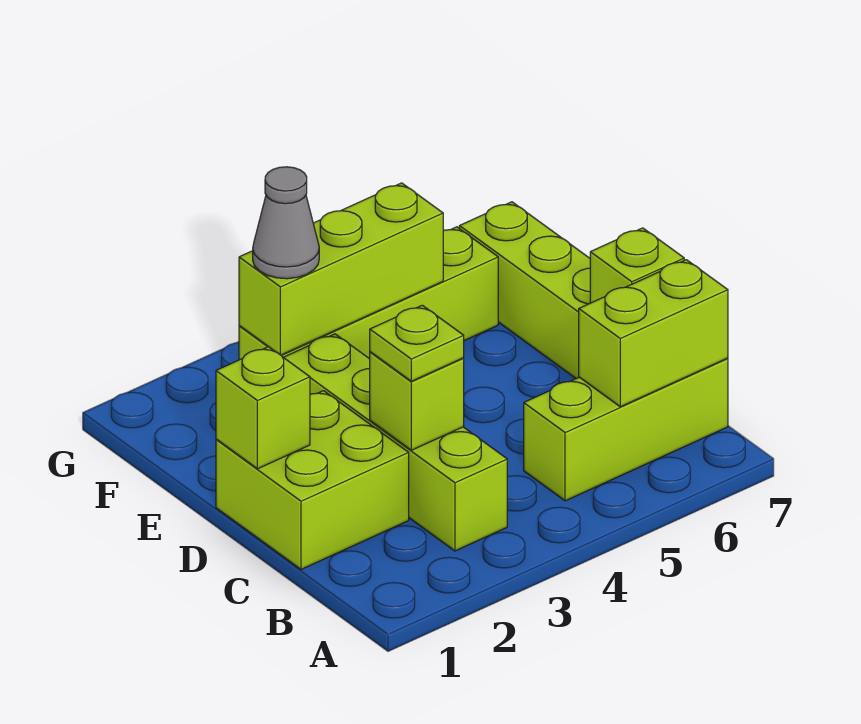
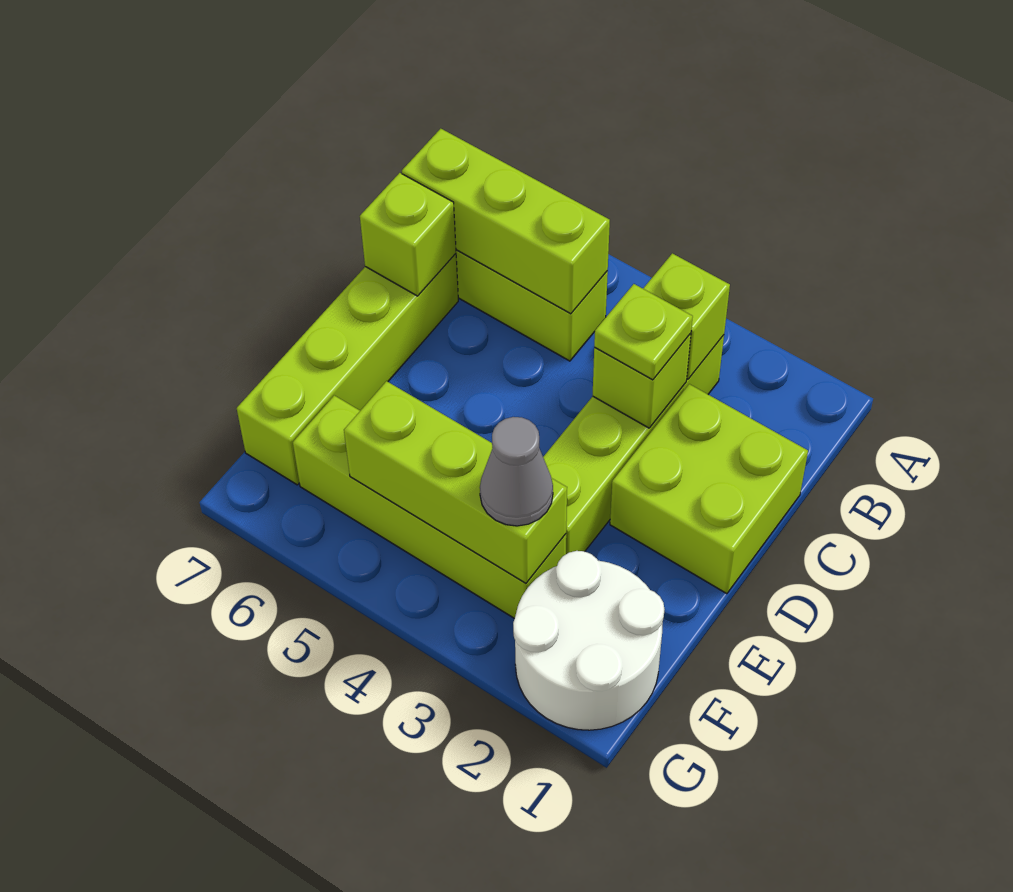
lime brick B6:B7 level 2 -> lime brick B5:B7 level 2
lime brick D1 level 2 -> lime brick B3 level 2
none -> white round brick F1:G2 level 1

